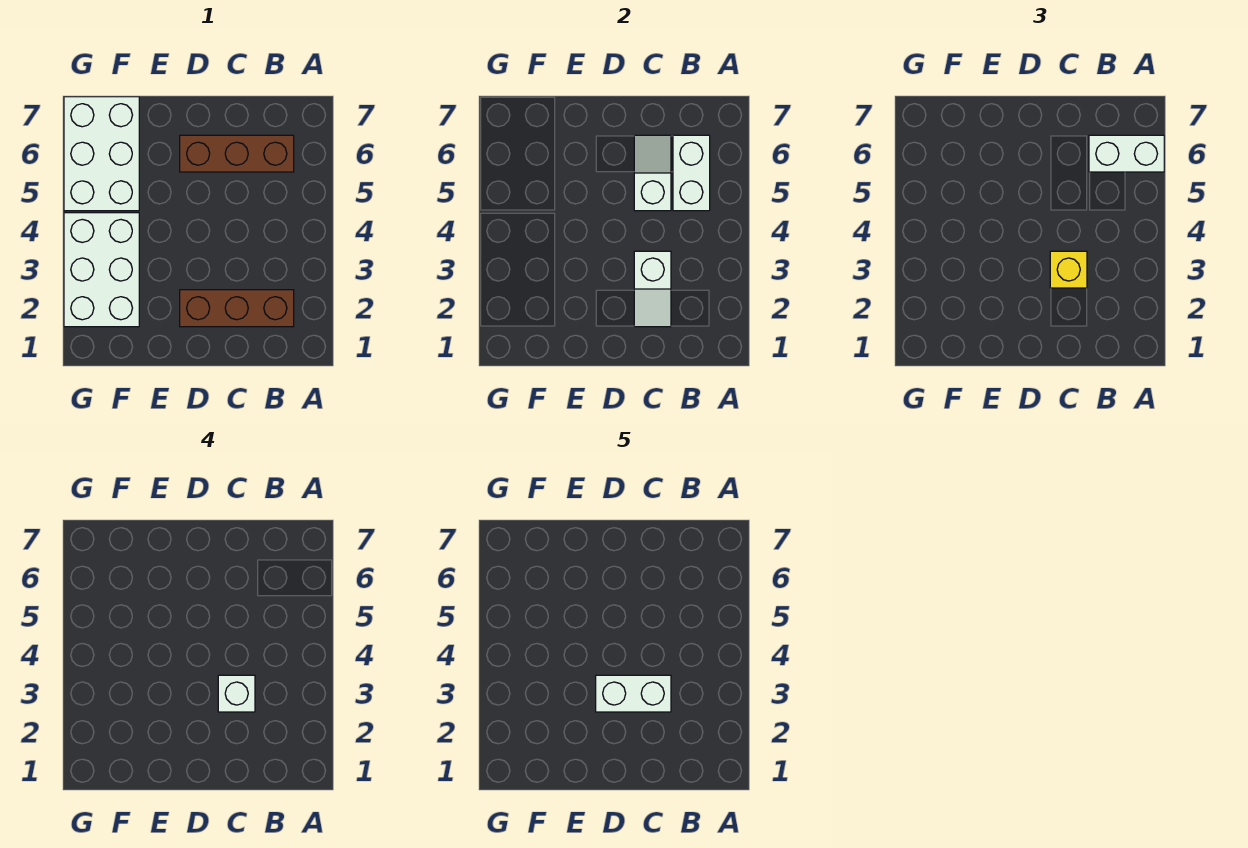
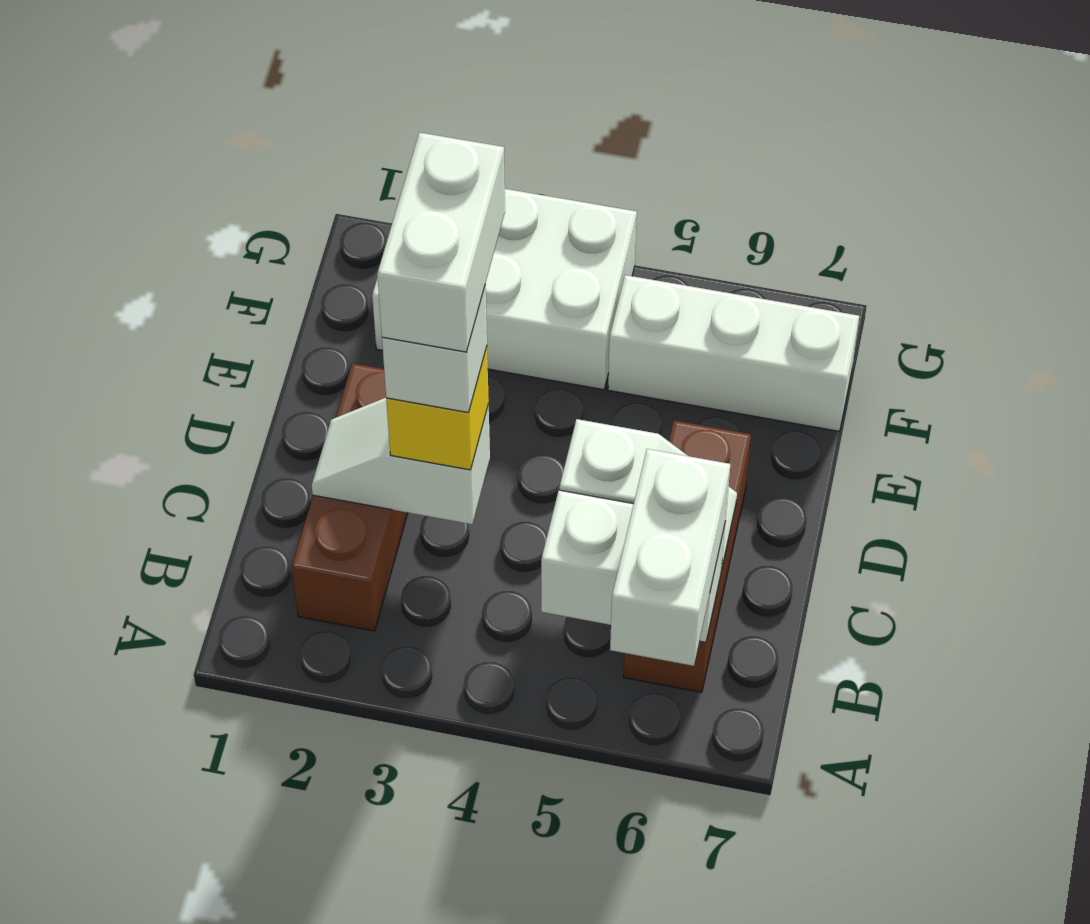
white brick F5:G7 level 1 -> white brick F5:F7 level 1

